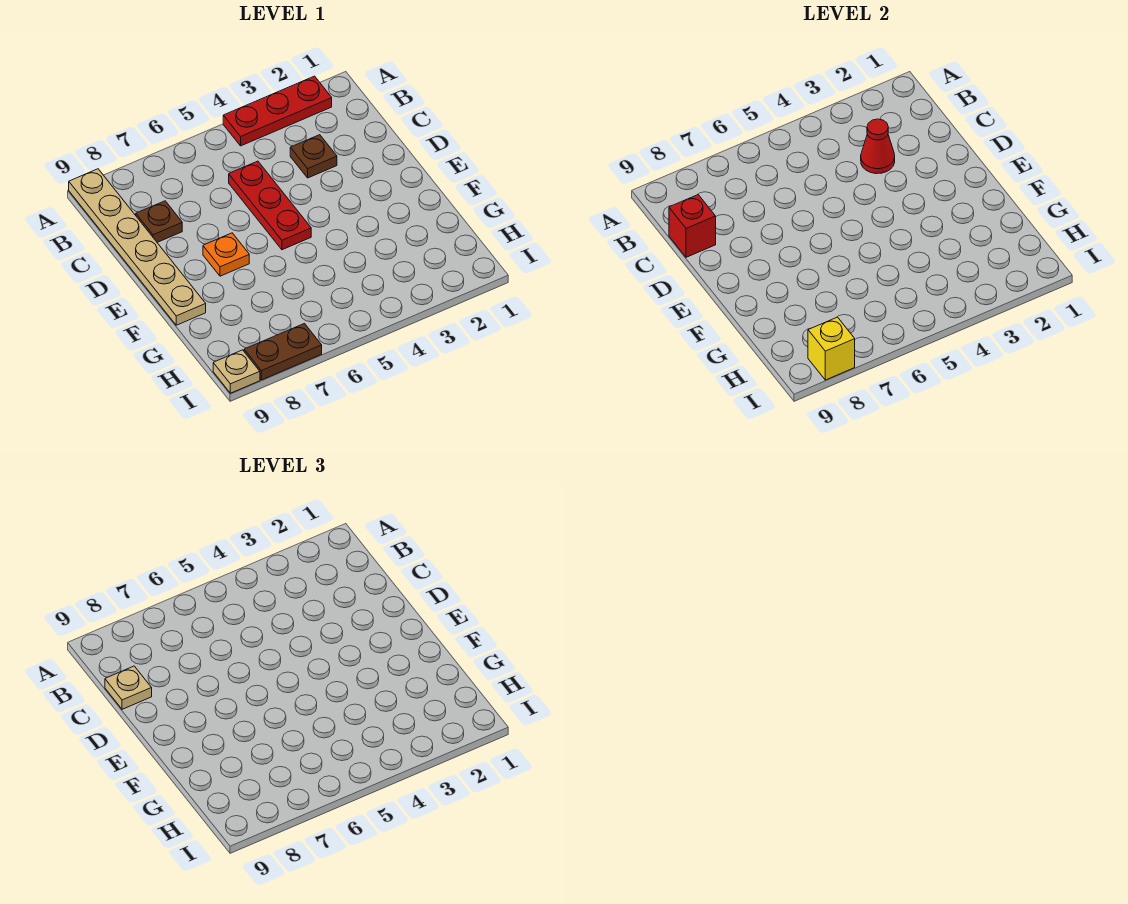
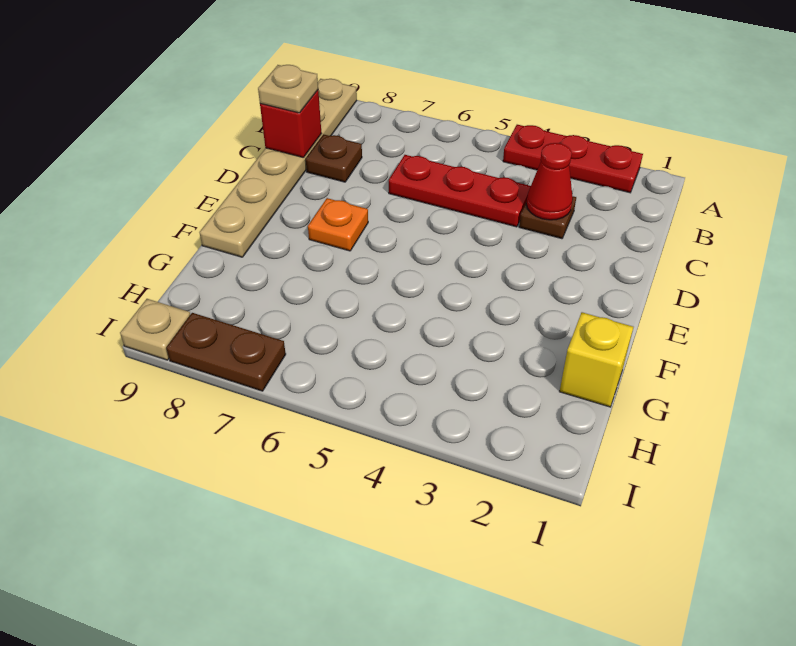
red plate C5:E5 level 1 -> red plate C4:C6 level 1
yellow brick I8 level 2 -> yellow brick G1 level 1

